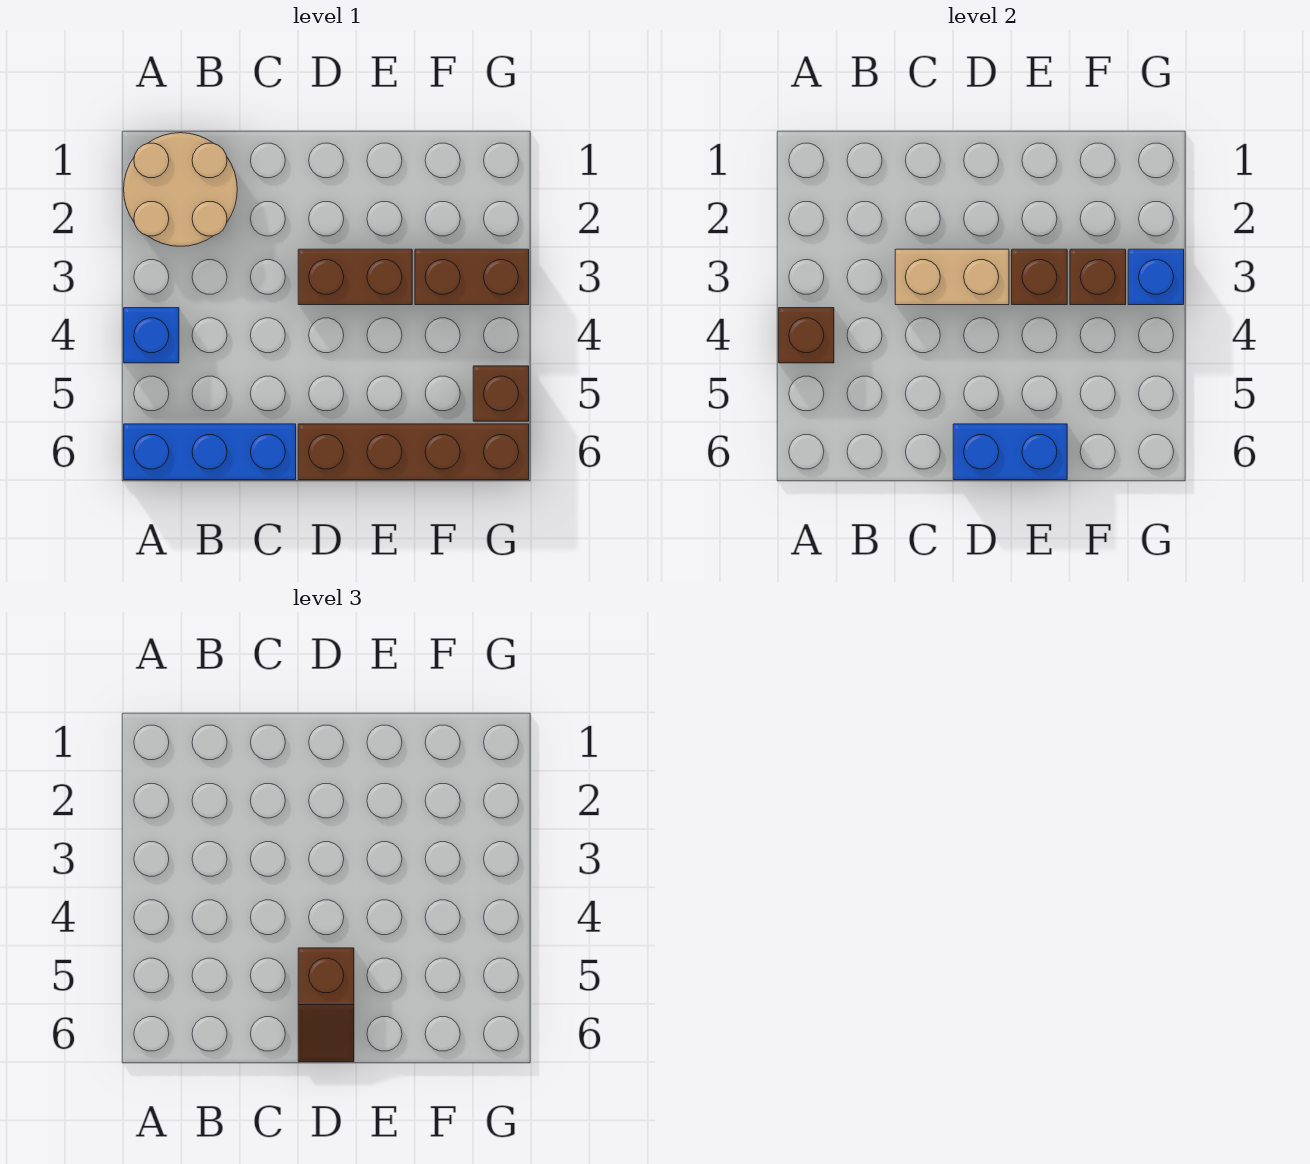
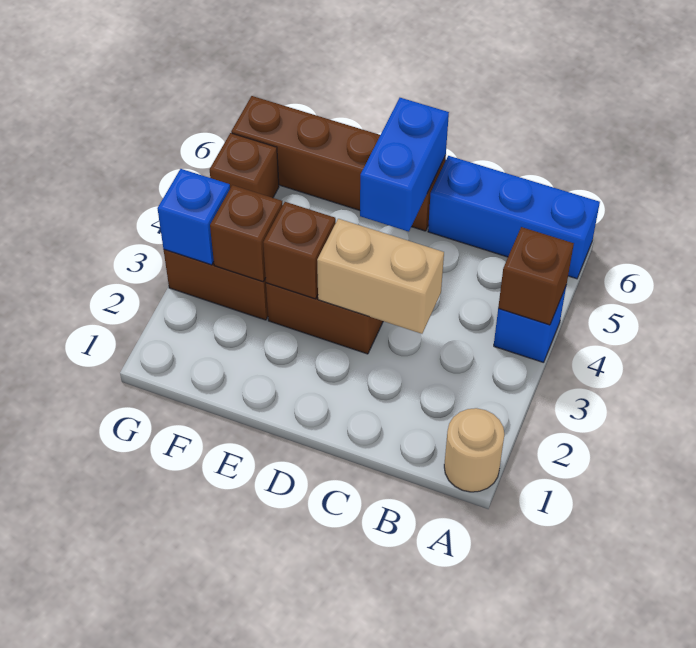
tan round brick A1:B2 level 1 -> tan round brick A1 level 1
brown slope D5:D6 level 3 top 5 -> none
blue brick D6:E6 level 2 -> blue brick D5:D6 level 2

